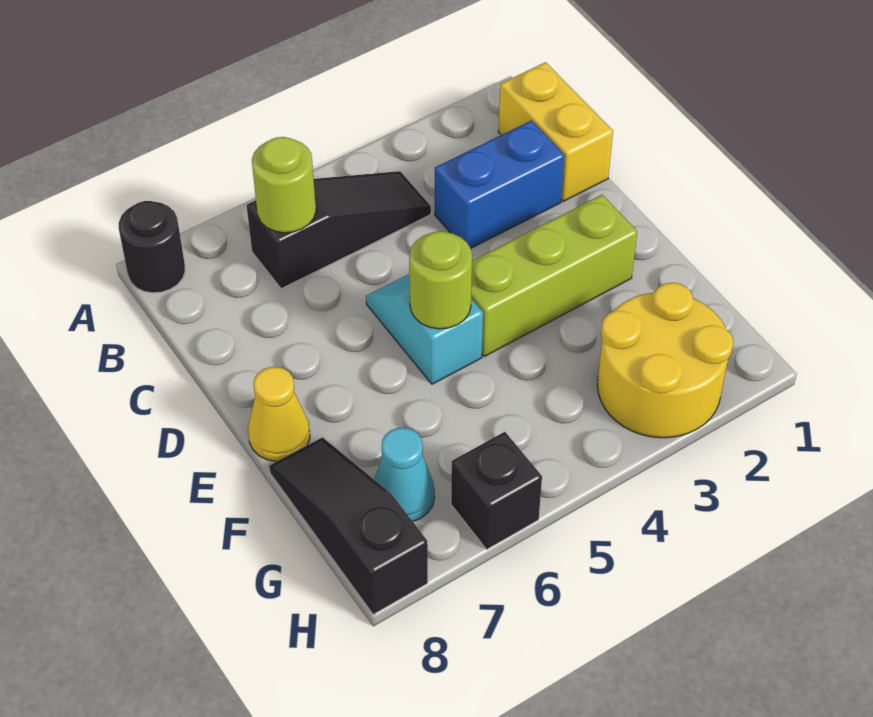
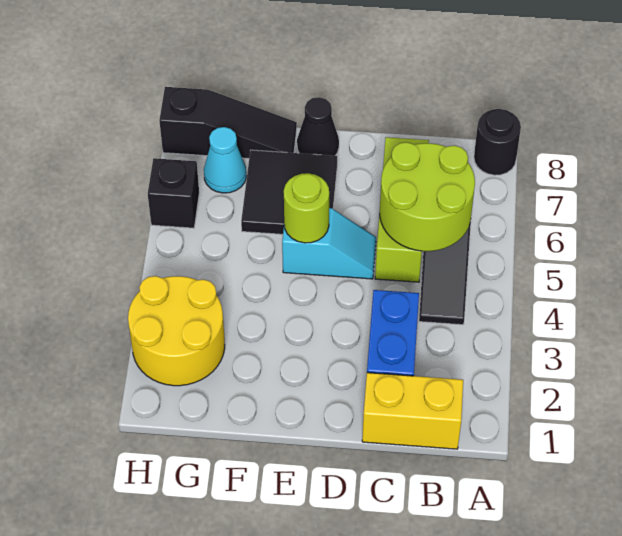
lime round brick B6 level 2 -> lime round brick B5:C6 level 2
lime brick E2:E4 level 1 -> lime brick C5:C7 level 1
none -> black tile E6:F7 level 1
yellow cone E8 level 1 -> black cone E8 level 1

